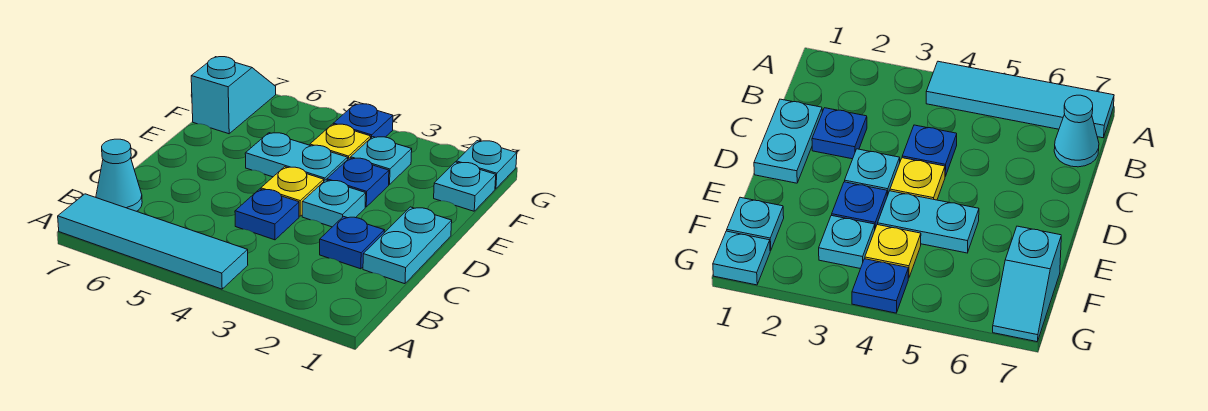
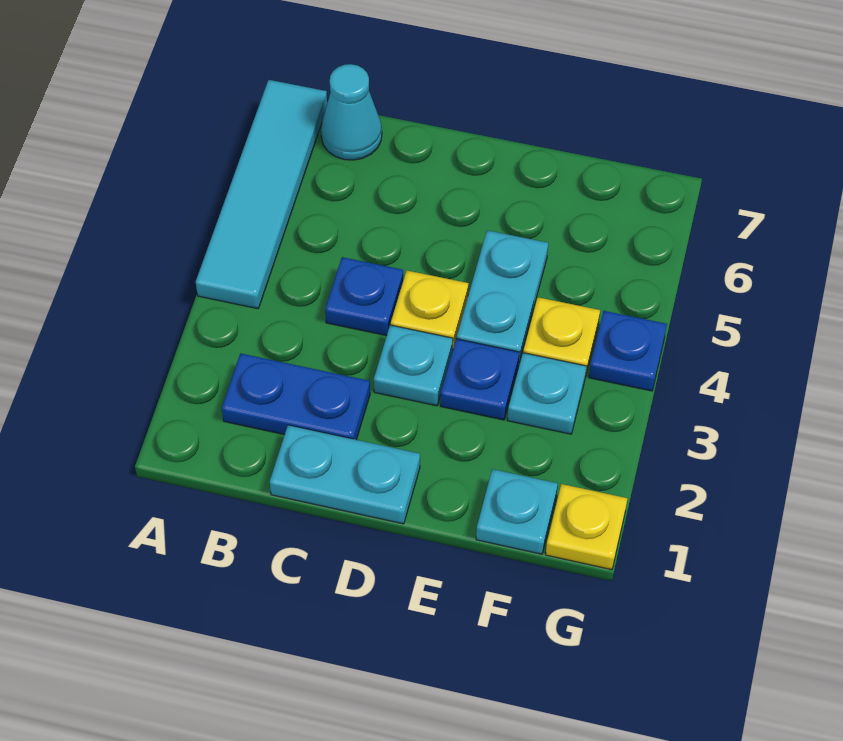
blue plate C2 level 1 -> blue plate B2:C2 level 1
cyan slope F7:G7 level 1 top F -> none
cyan plate G1 level 1 -> yellow plate G1 level 1

